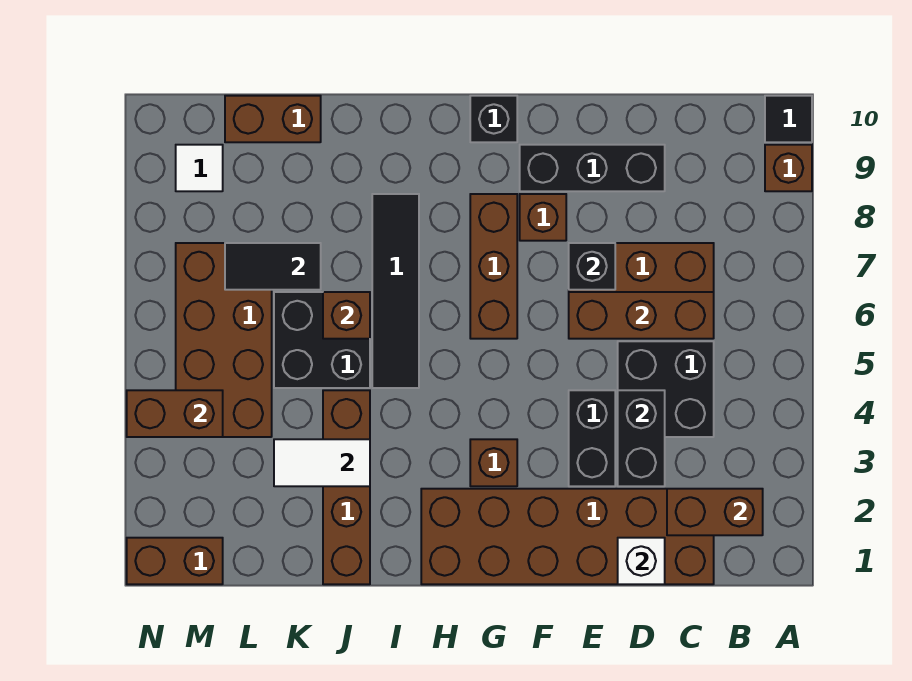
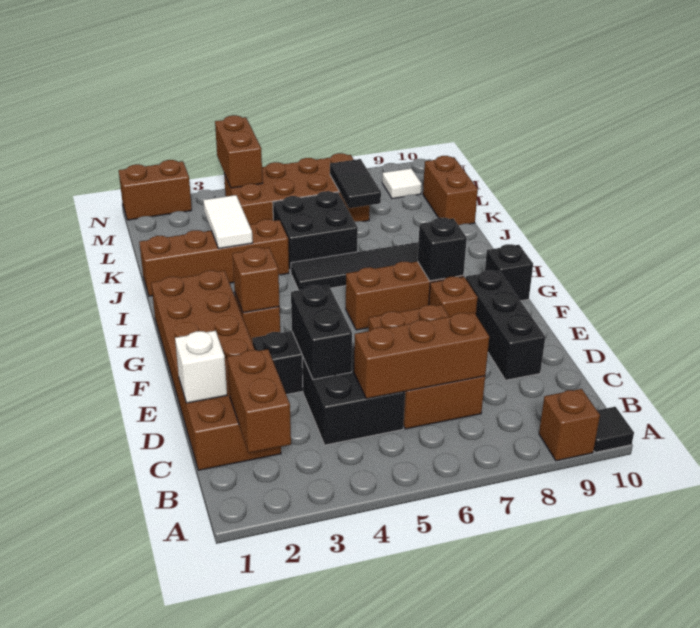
brown brick C6:E6 level 2 -> brown brick C5:C7 level 2
black brick D3:D4 level 2 -> black brick D4:E4 level 2
black brick E7 level 2 -> black brick G8 level 2
brown brick J6 level 2 -> brown brick G3 level 2
brown brick M1:N1 level 1 -> brown brick N1:N2 level 1

